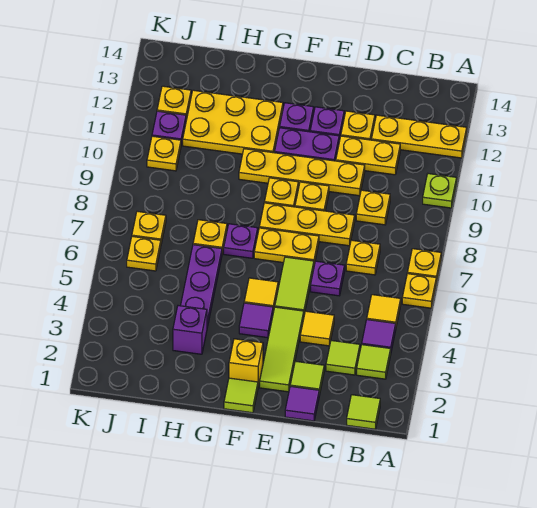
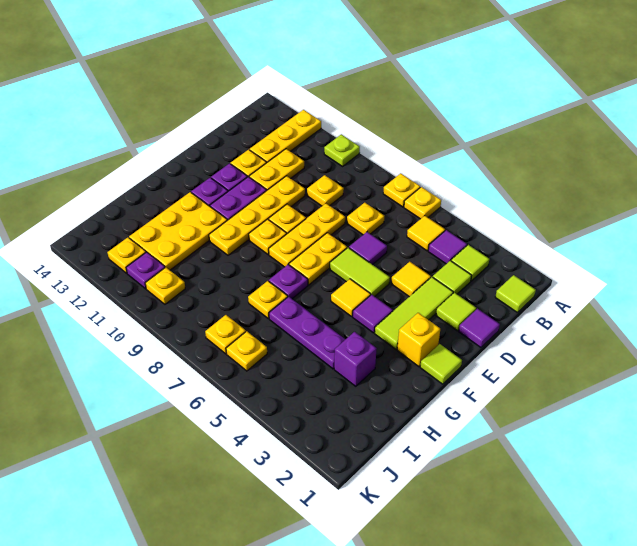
purple plate D6 level 1 -> purple tile D6 level 1
lime tile E2:E4 level 1 -> lime tile D3:F3 level 1

